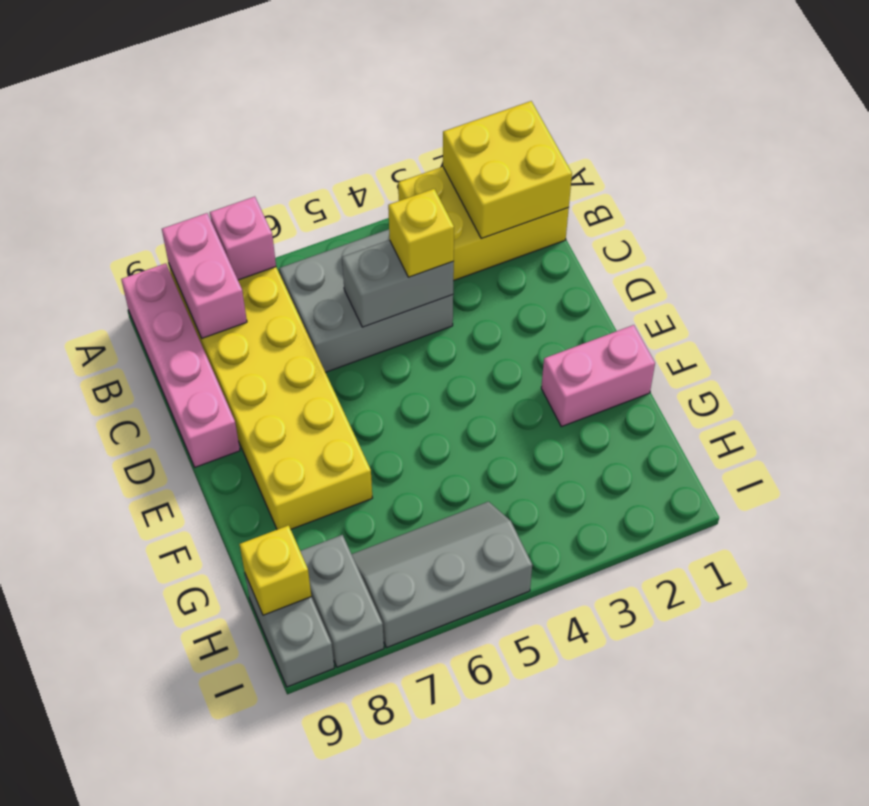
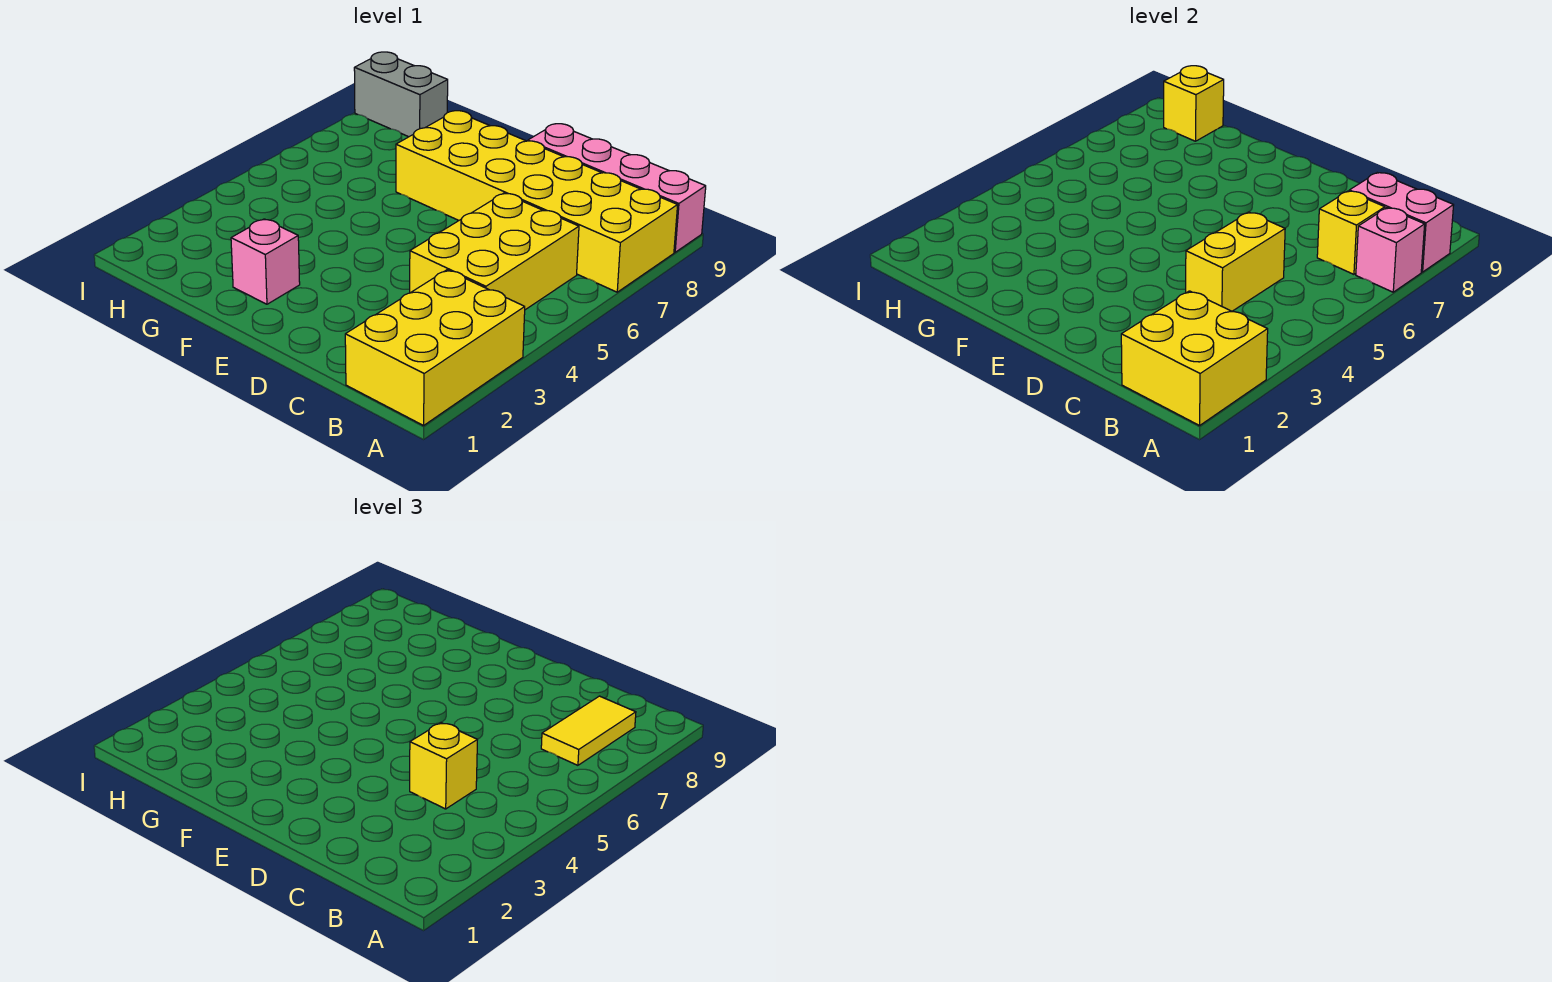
grey brick B4:C6 level 1 -> yellow brick B4:C6 level 1
none -> yellow brick B7 level 2
none -> yellow tile B7:B8 level 3
grey brick C4:C5 level 2 -> yellow brick C4:C5 level 2
pink brick F1:F2 level 1 -> pink brick F2 level 1
grey slope H5:I7 level 1 top I -> none
grey brick H8:I8 level 1 -> none

